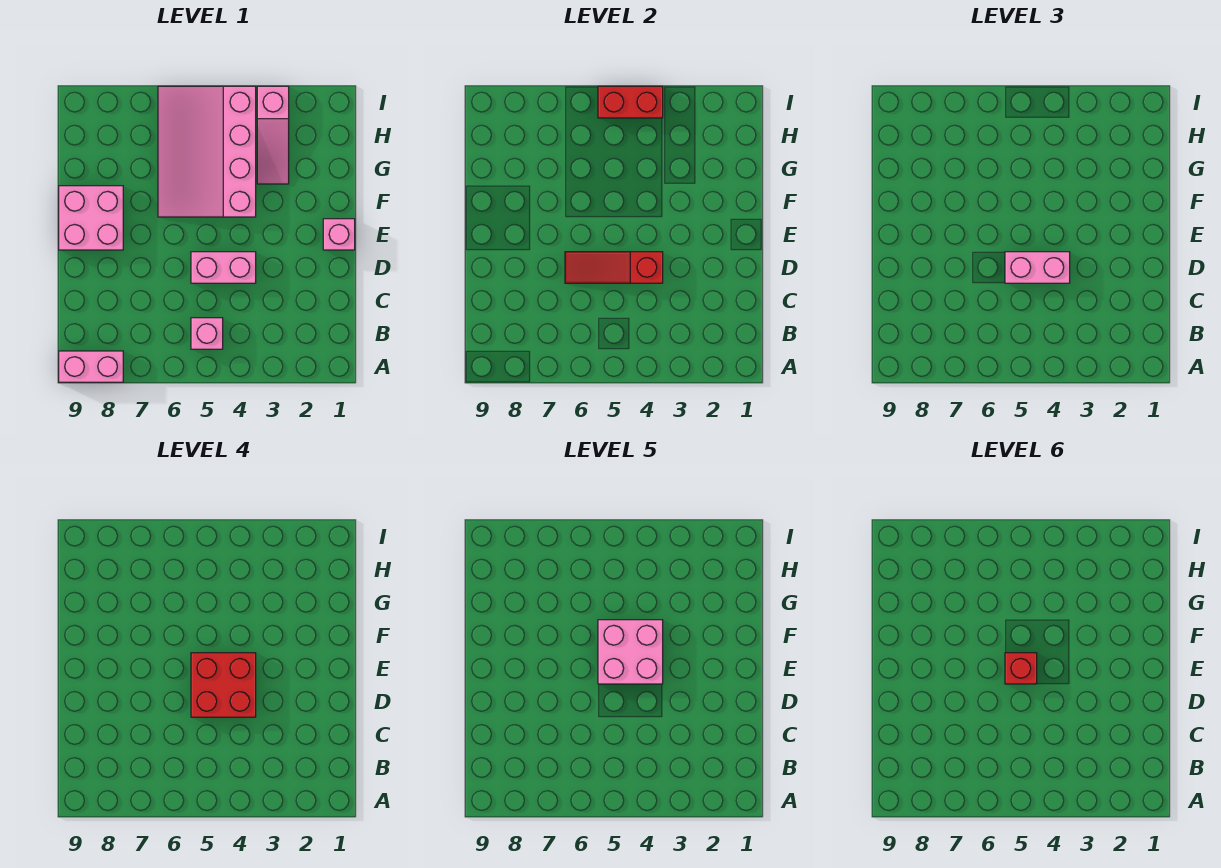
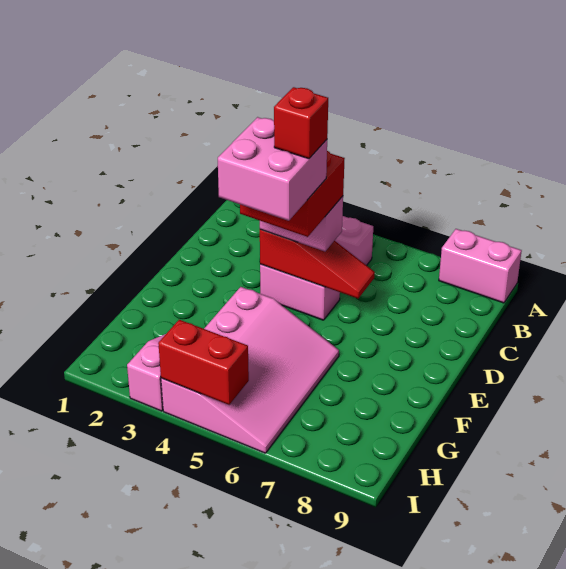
pink brick E1 level 1 -> none
pink brick E8:F9 level 1 -> none

